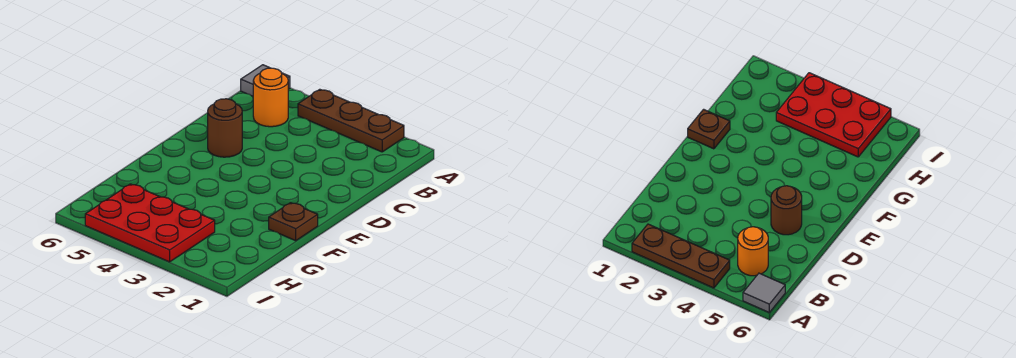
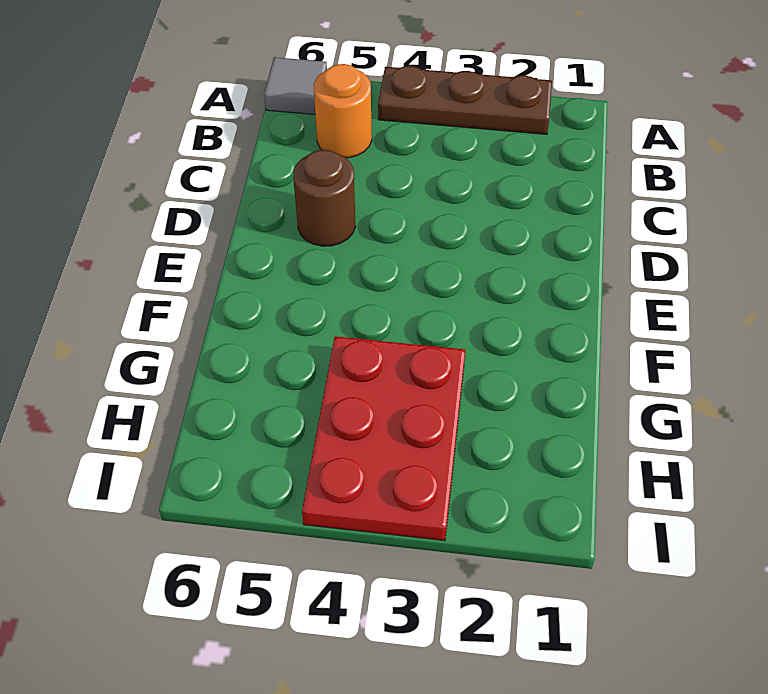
brown plate F1 level 1 -> none
red plate H3:I5 level 1 -> red plate G3:I4 level 1

